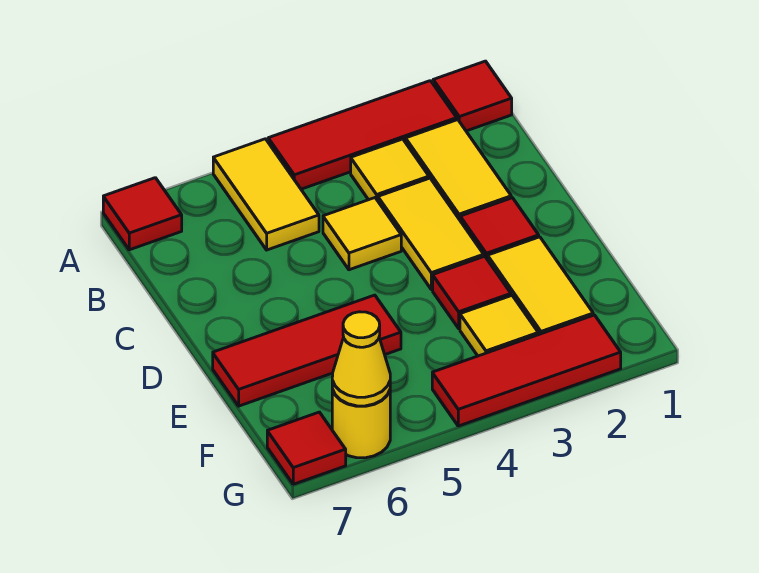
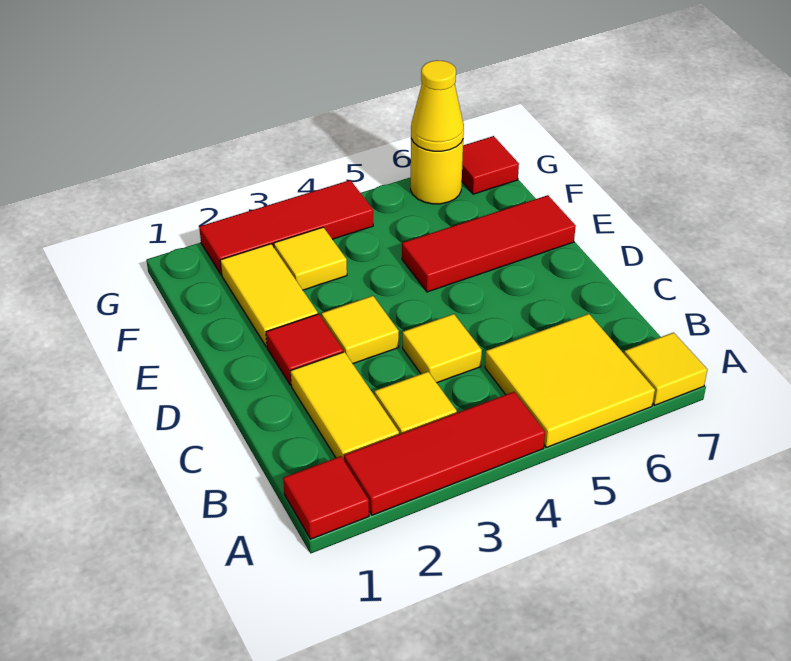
yellow tile A5:B5 level 1 -> yellow tile A5:B6 level 1
red tile A7 level 1 -> yellow tile A7 level 1
yellow tile C3:D3 level 1 -> yellow tile D3 level 1
red tile E3 level 1 -> none

